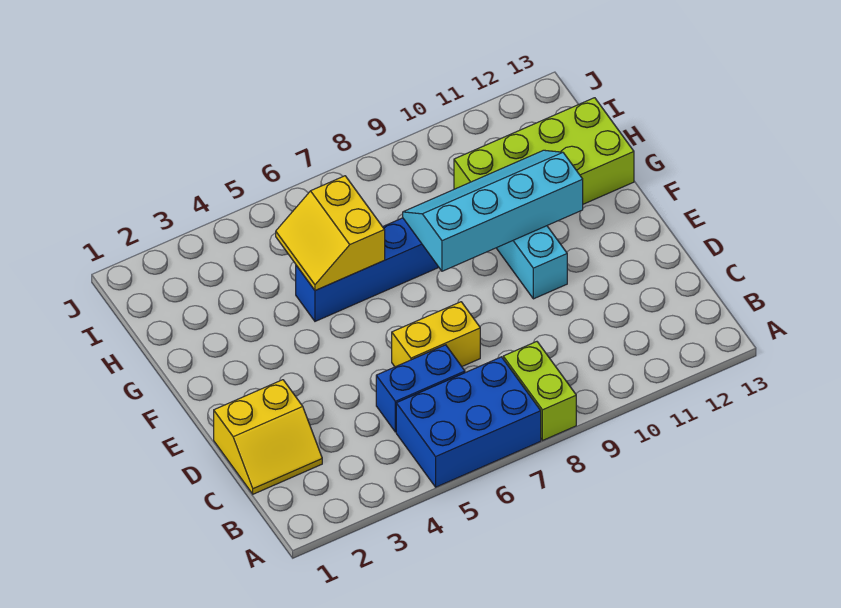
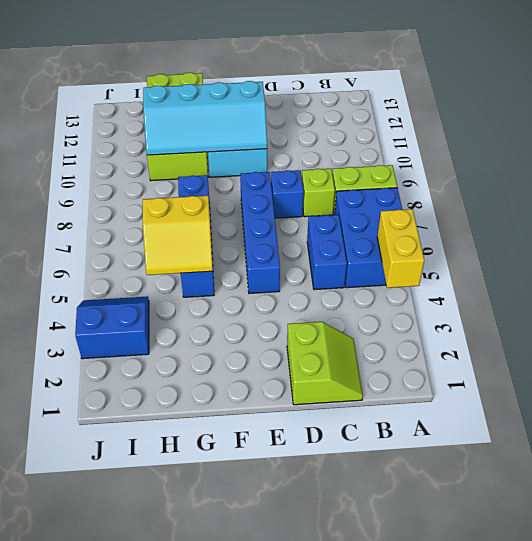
yellow slope C1:D2 level 1 top D -> lime slope C1:D2 level 1 top D
none -> lime brick C8 level 1
yellow brick D6:D7 level 1 -> yellow brick A4:A5 level 2
none -> blue brick D8 level 1
none -> blue brick E5:E8 level 1
cyan slope F8:G11 level 2 top F -> cyan slope E10:H11 level 2 top 11
none -> blue slope I3:J4 level 1 top 3

